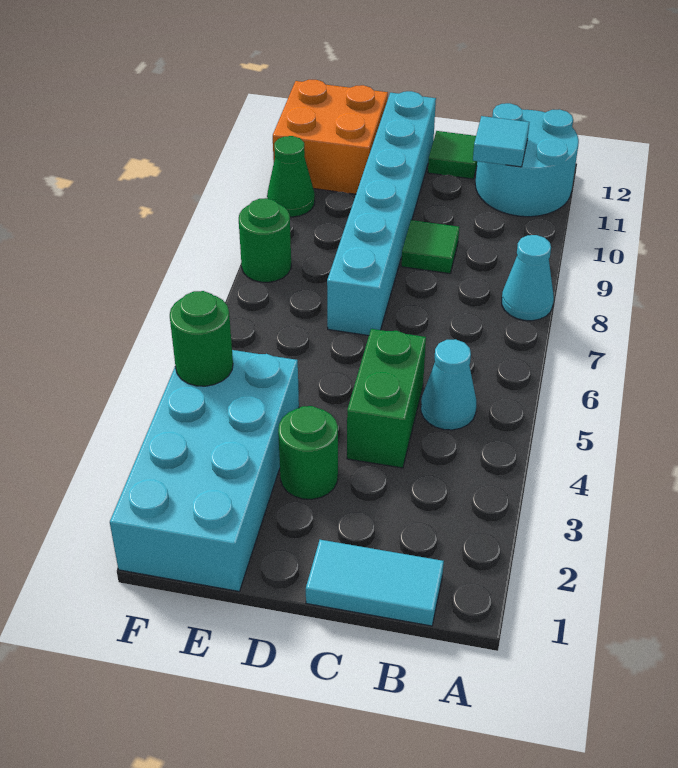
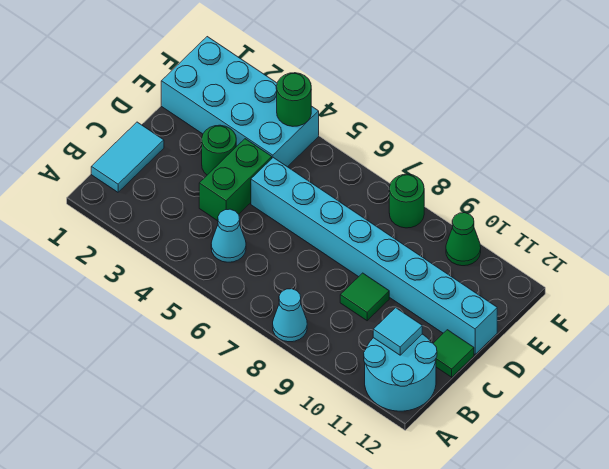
green brick C4:C5 level 1 -> green brick C4:D4 level 1
cyan brick D7:D12 level 1 -> cyan brick D5:D12 level 1
orange brick E11:F12 level 1 -> none

